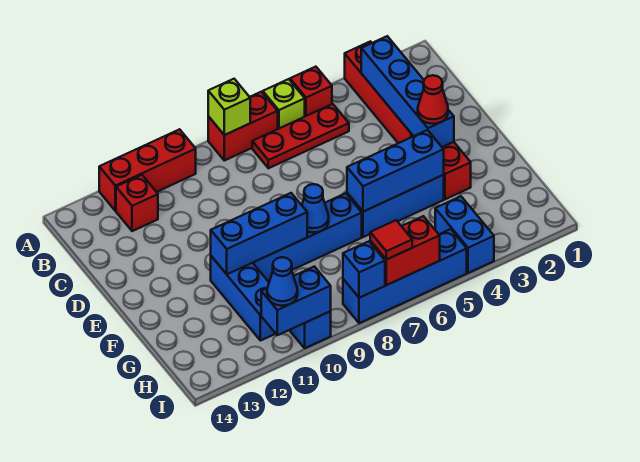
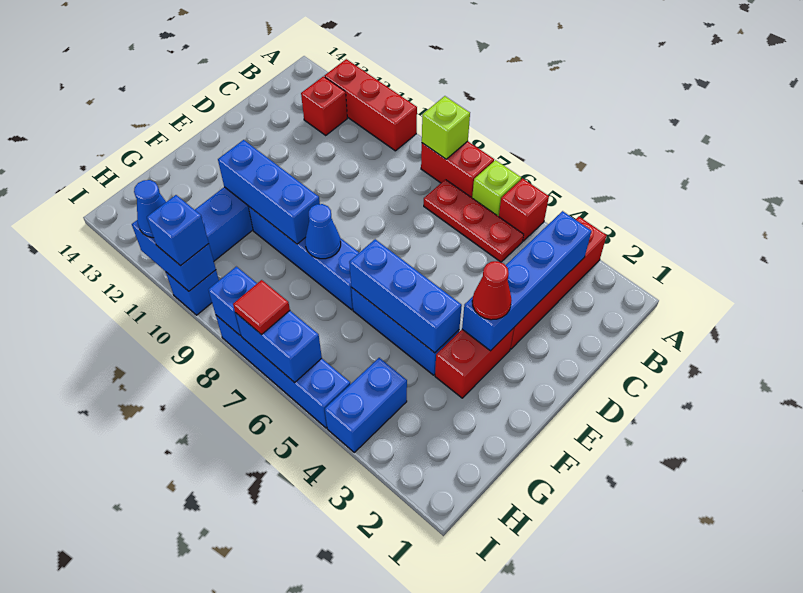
red brick I6:I7 level 2 -> blue brick I6:I7 level 2
none -> blue brick I10 level 3

